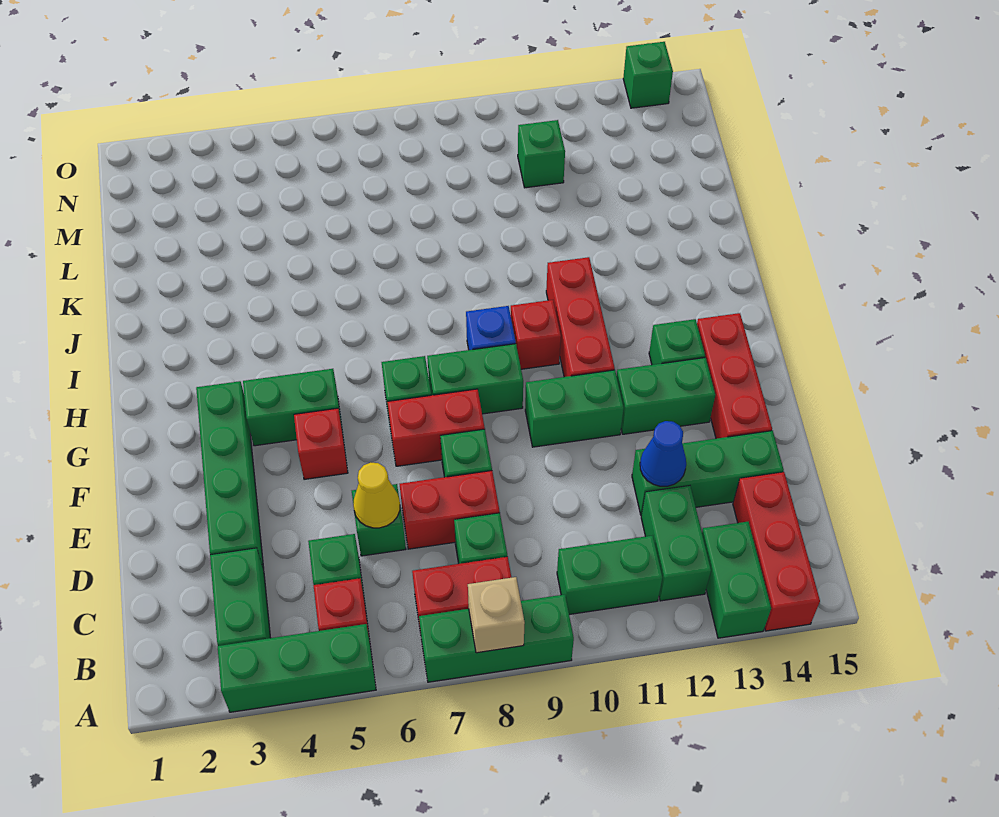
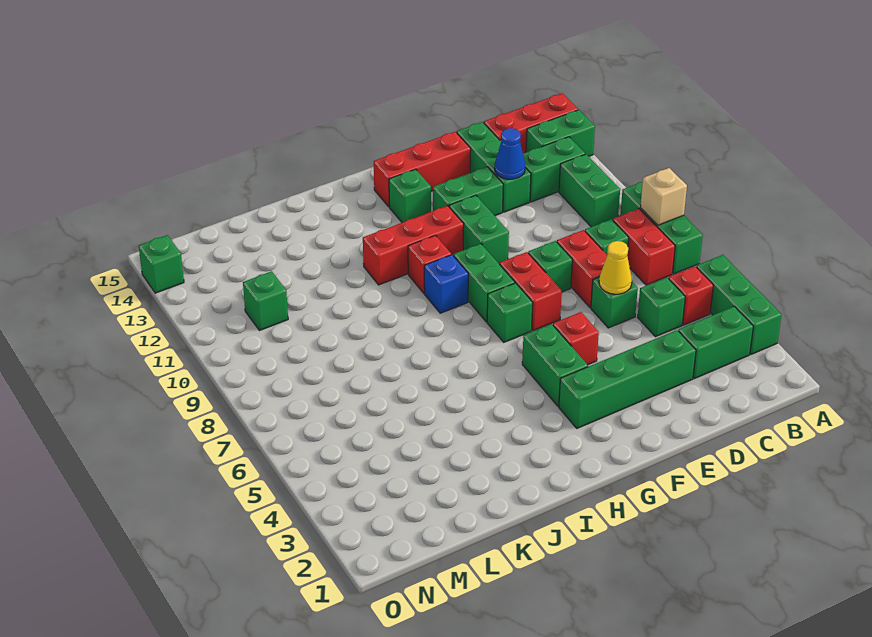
green brick F12:F13 level 1 -> green brick E12:F12 level 1

